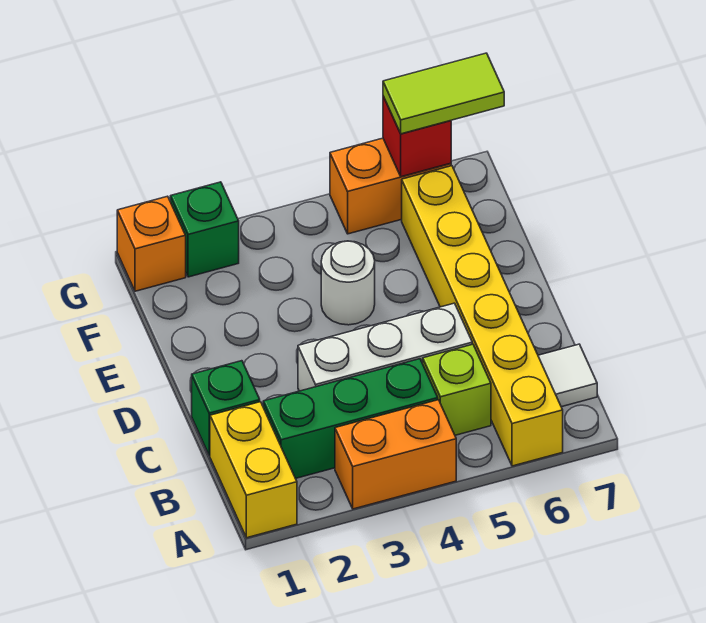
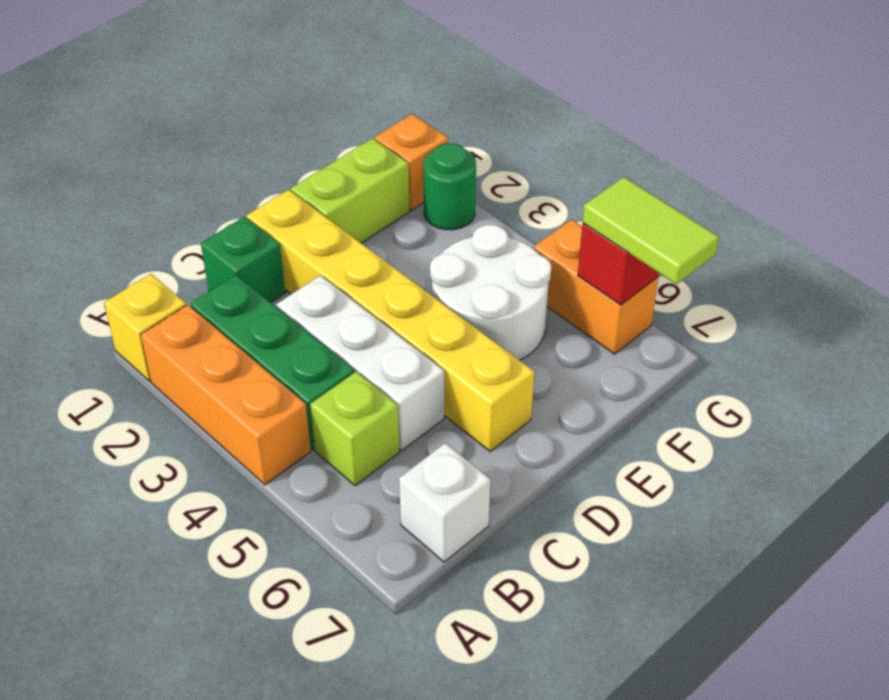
yellow brick A1:B1 level 1 -> yellow brick A1 level 1
orange brick A3:A4 level 1 -> orange brick A2:A4 level 1
yellow brick A6:F6 level 1 -> yellow brick D1:D6 level 1
white tile B7 level 1 -> white brick B7 level 1
none -> lime brick E1:F1 level 1
white round brick E4 level 1 -> white round brick E4:F5 level 1
green brick G2 level 1 -> green round brick G2 level 1

